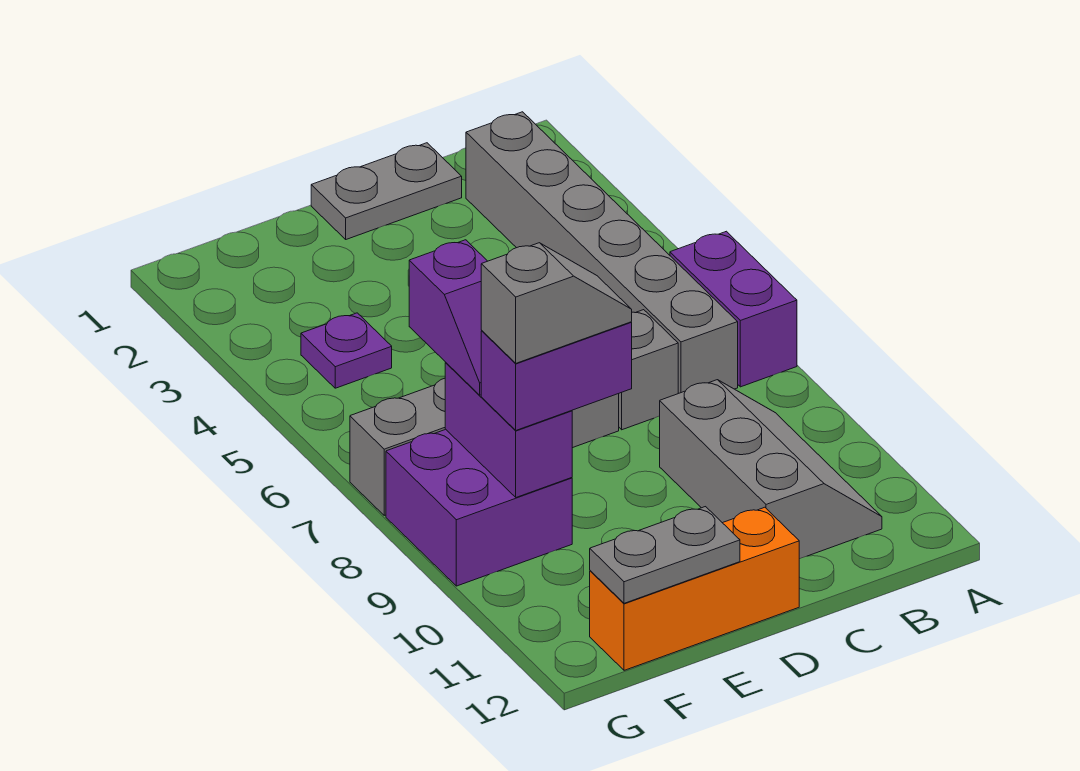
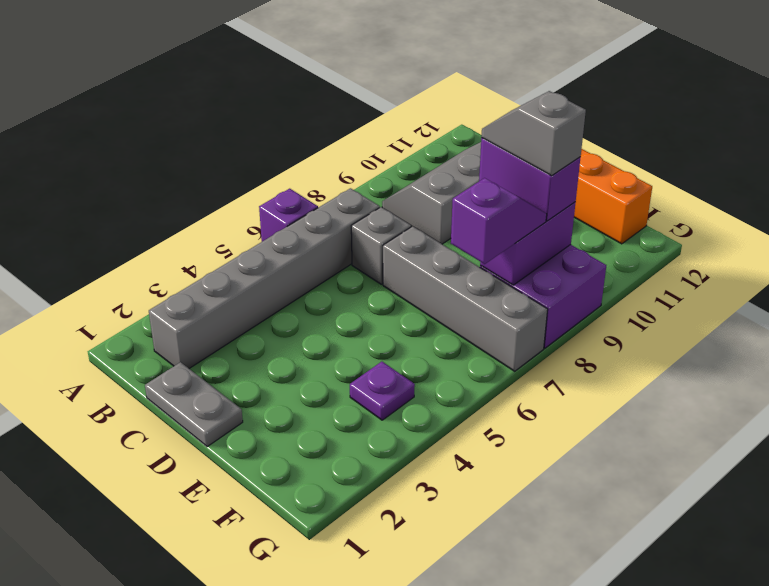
purple brick A6:A7 level 1 -> purple brick A6 level 1
grey plate E12:F12 level 2 -> none

